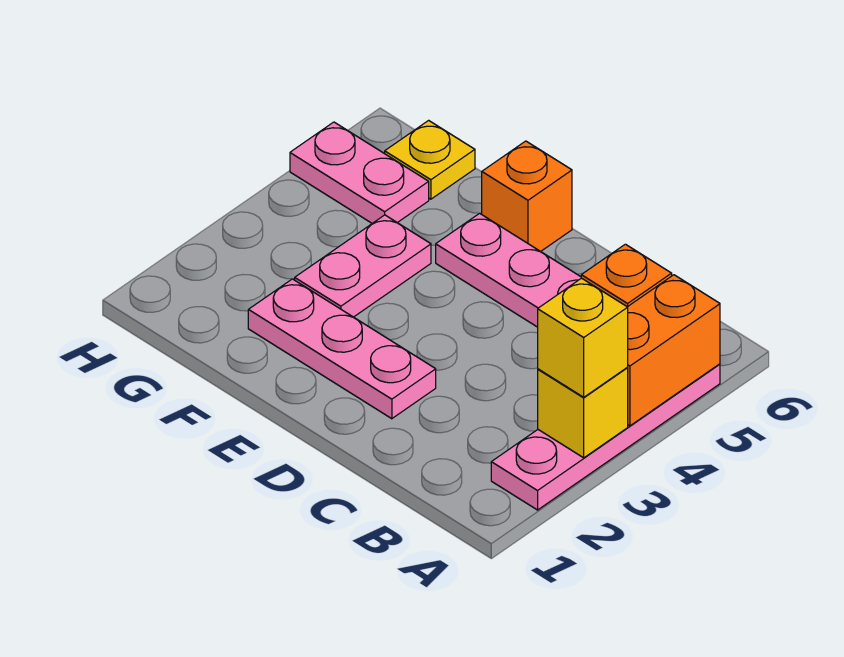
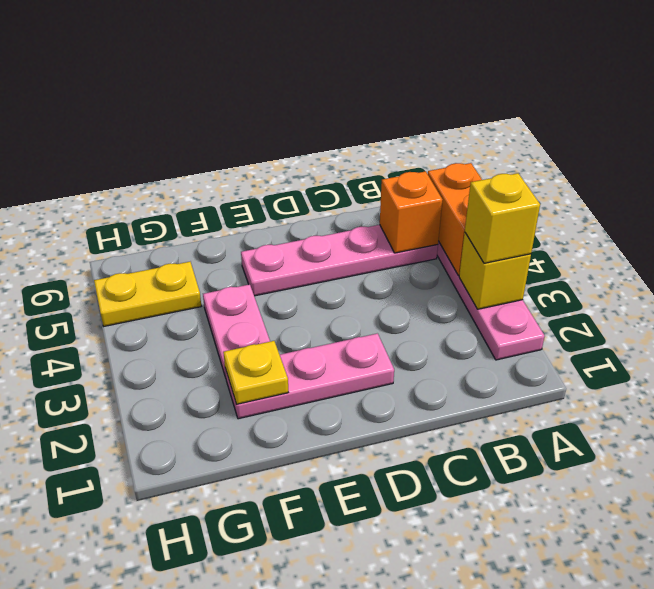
orange brick E6 level 1 -> none
pink plate G5:H5 level 1 -> yellow plate G5:H5 level 1
yellow plate G6 level 1 -> yellow plate F2 level 2

